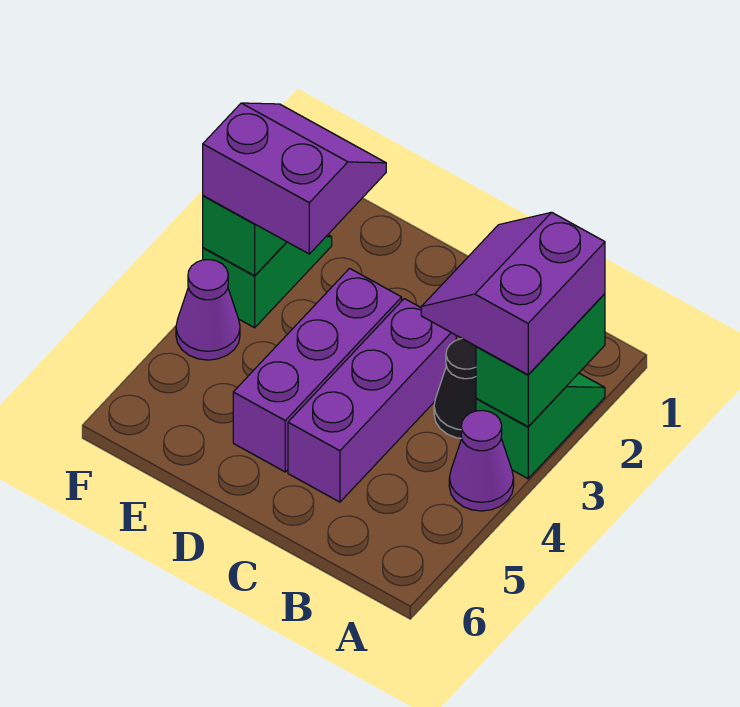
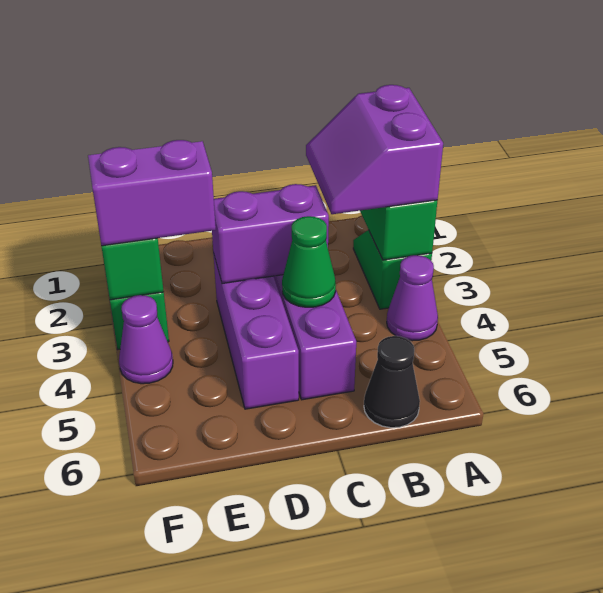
black cone B3 level 1 -> black cone B6 level 1
none -> purple brick C3:D3 level 2
none -> green cone C4 level 2

